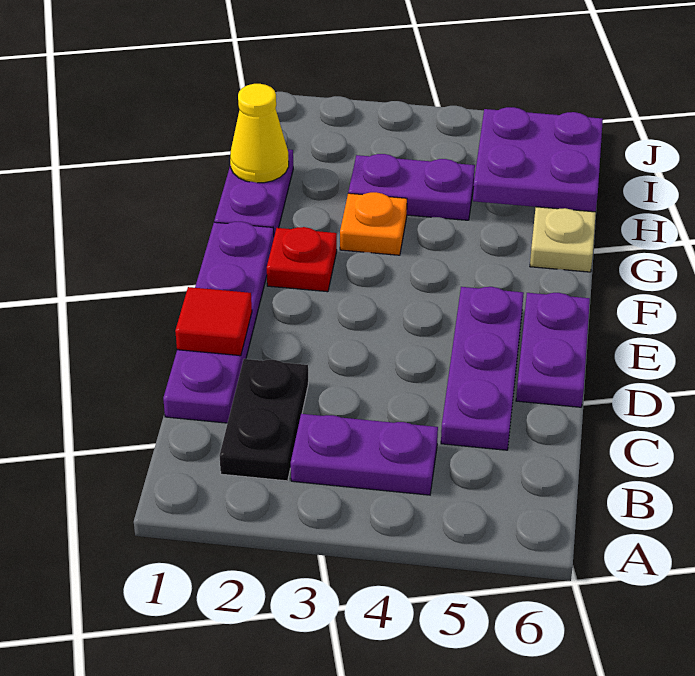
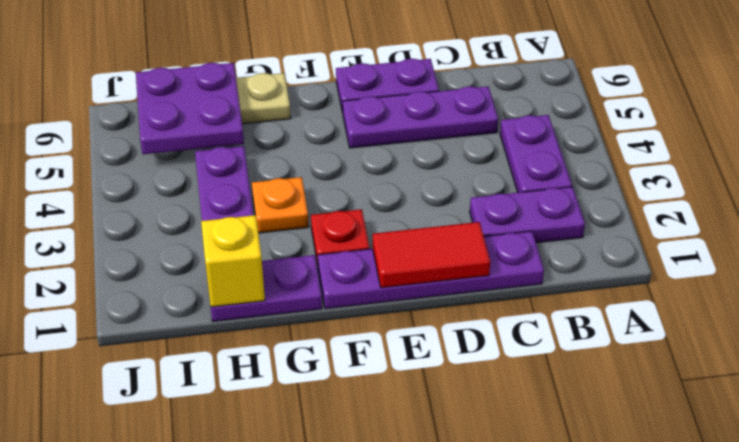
black plate B2:C2 level 1 -> purple plate B2:C2 level 1
red tile D1 level 2 -> red tile D1:E1 level 2
yellow cone H1 level 2 -> yellow brick H1 level 2

